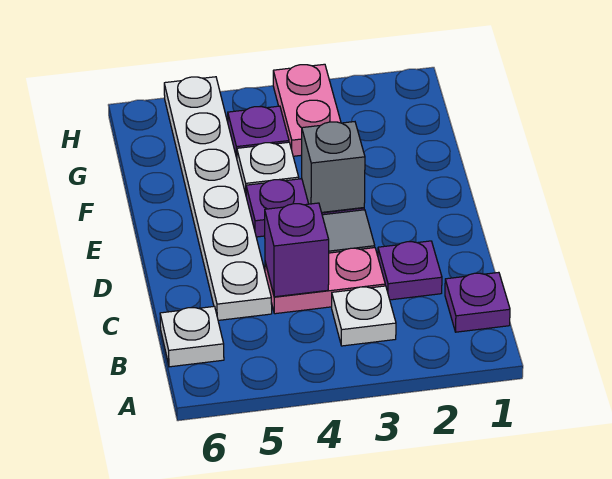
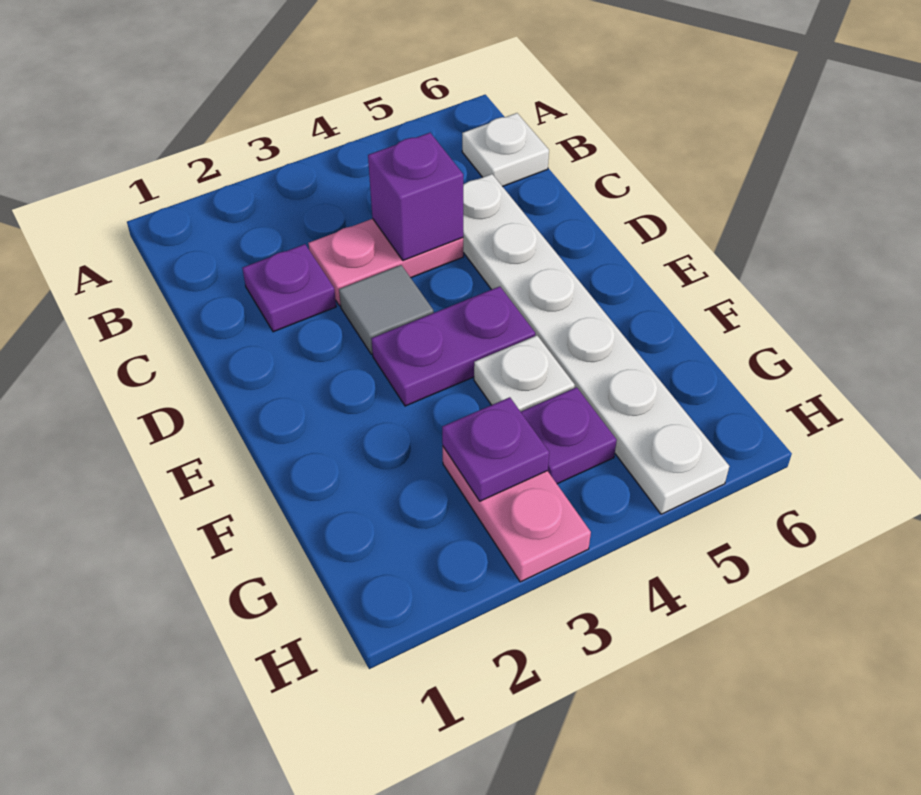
purple plate B1 level 1 -> purple plate G3 level 2
white plate B3 level 1 -> none
grey brick E3 level 2 -> none

